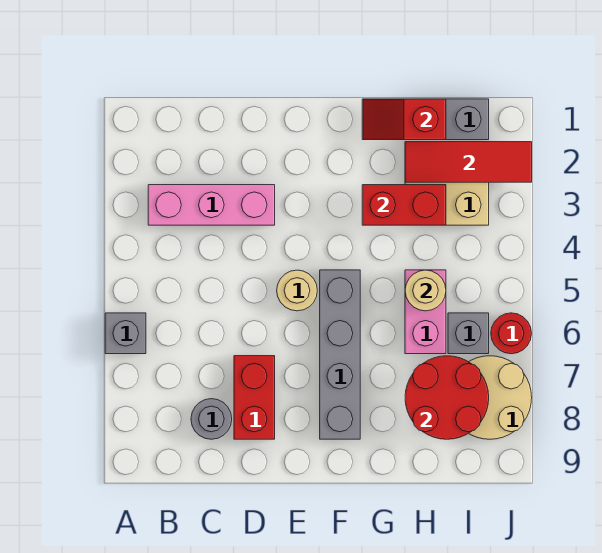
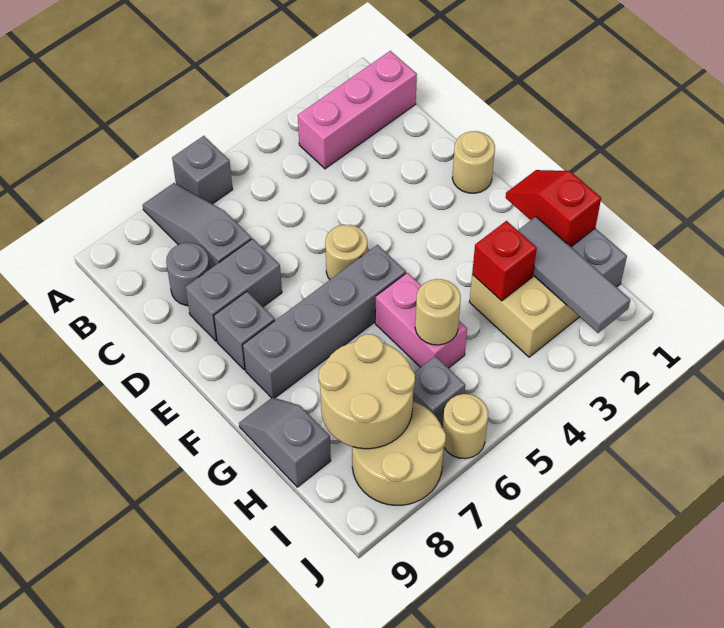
none -> grey slope A7:C7 level 1 top C
pink brick B3:D3 level 1 -> pink brick B1:B3 level 1
red brick D7:D8 level 1 -> grey brick D7:D8 level 1
none -> tan round brick E1 level 1
none -> grey brick E8 level 1
red brick G3:H3 level 2 -> red brick H3 level 2
none -> grey slope G9:H9 level 1 top H
red tile H2:J2 level 2 -> grey tile H2:J2 level 2
pink brick H5:H6 level 1 -> pink brick G5:H5 level 1
red round brick H7:I8 level 2 -> tan round brick H7:I8 level 2
red round brick J6 level 1 -> tan round brick J6 level 1

